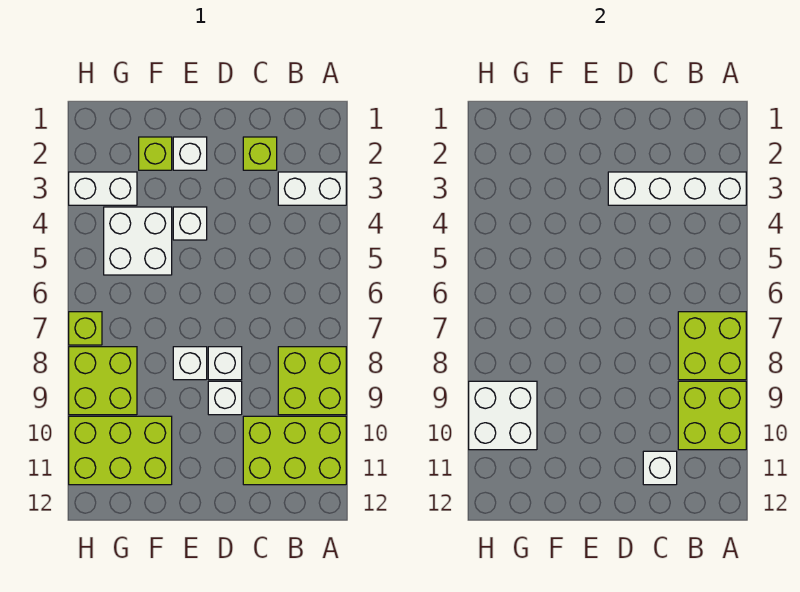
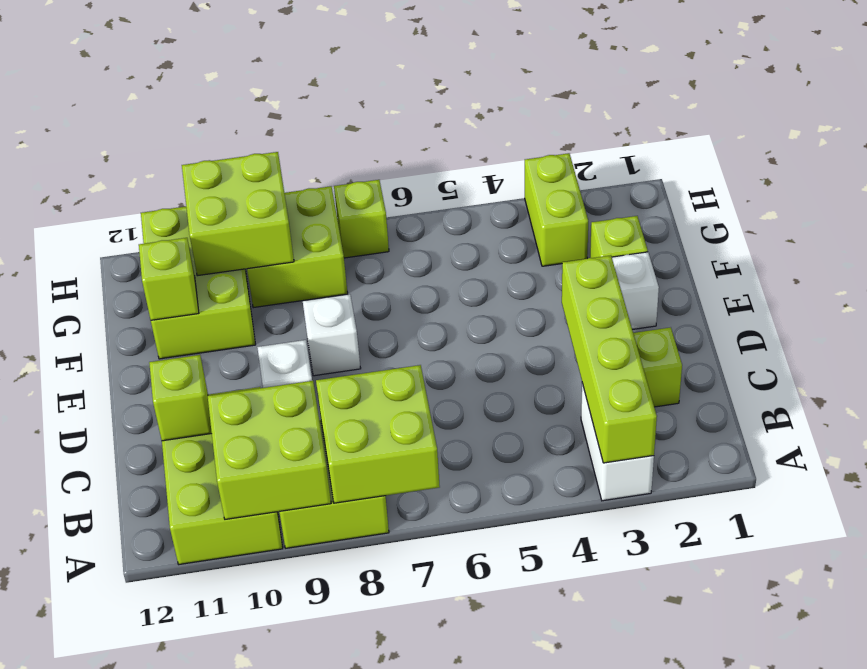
white brick A3:D3 level 2 -> lime brick A3:D3 level 2
white brick C11 level 2 -> lime brick C11 level 2
white brick D8 level 1 -> none
white brick E4 level 1 -> none
white brick F4:G5 level 1 -> none
none -> lime brick F11 level 2
white brick G3:H3 level 1 -> lime brick G3:H3 level 1
white brick G9:H10 level 2 -> lime brick G9:H10 level 2

